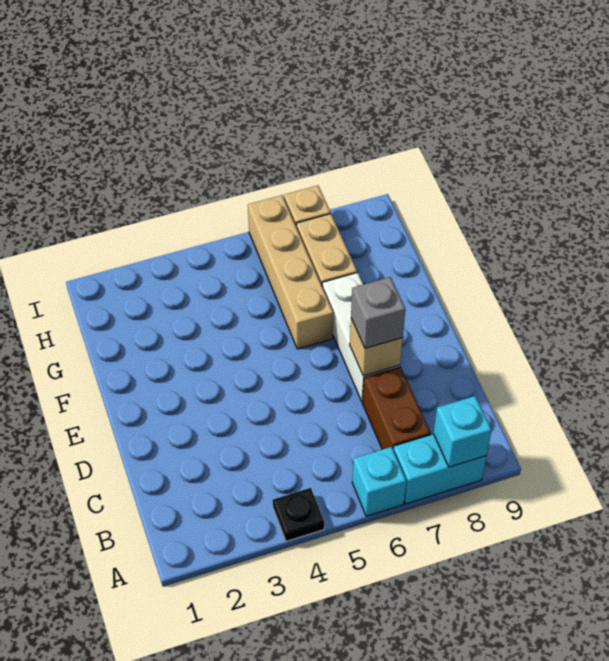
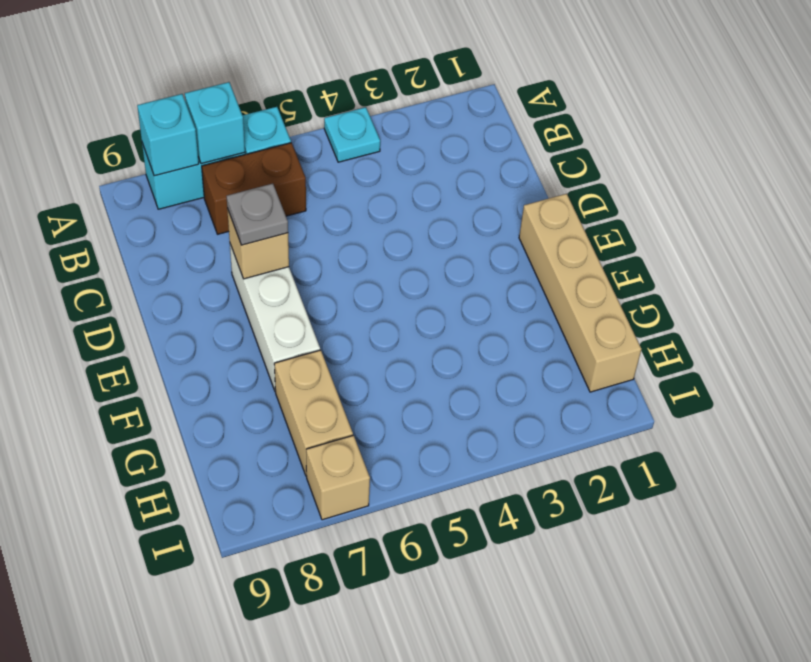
black plate A4 level 1 -> cyan plate A4 level 1
none -> cyan brick A7 level 2
brown brick B7:C7 level 1 -> brown brick B6:B7 level 1
grey brick D7 level 3 -> grey plate D7 level 3
tan brick F6:I6 level 1 -> tan brick E1:H1 level 1

